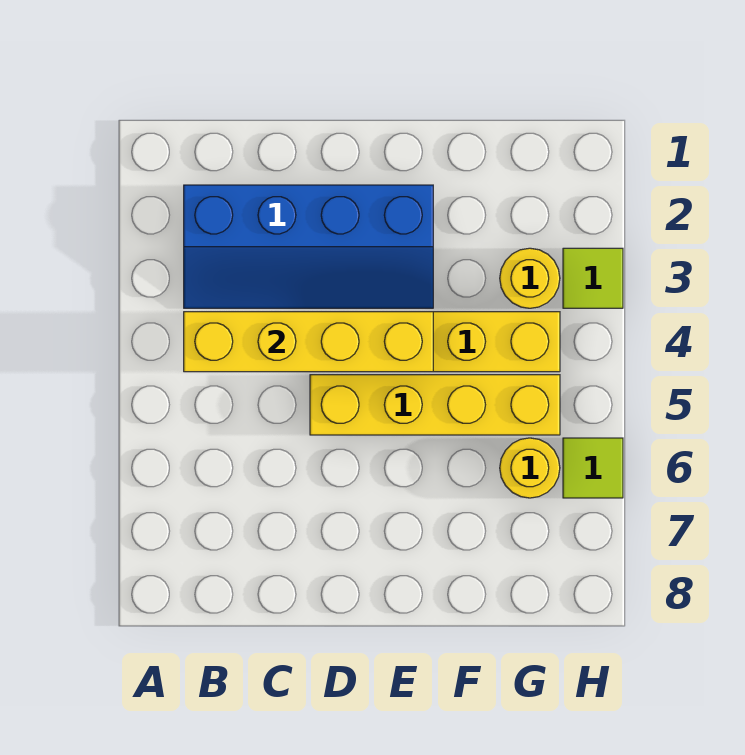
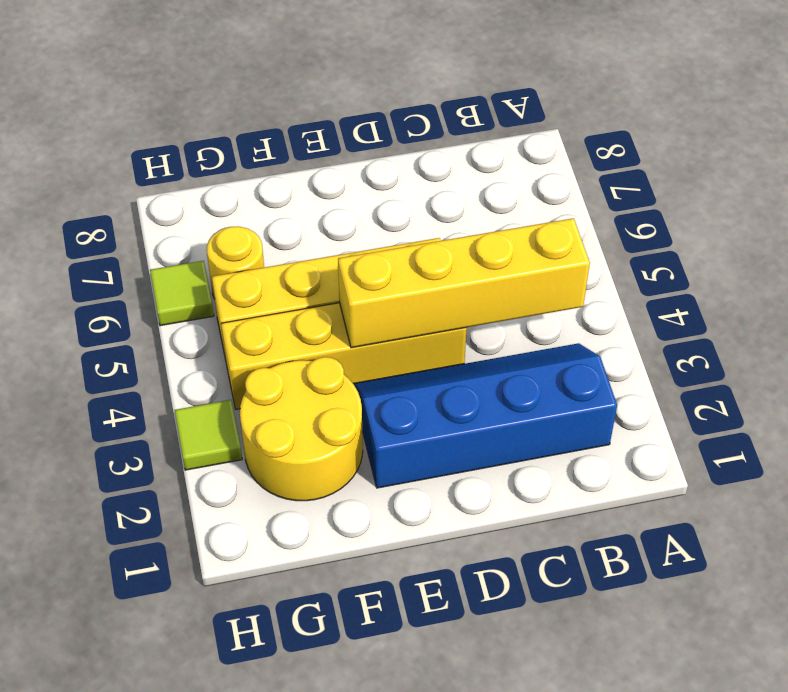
yellow round brick G3 level 1 -> yellow round brick F2:G3 level 1

